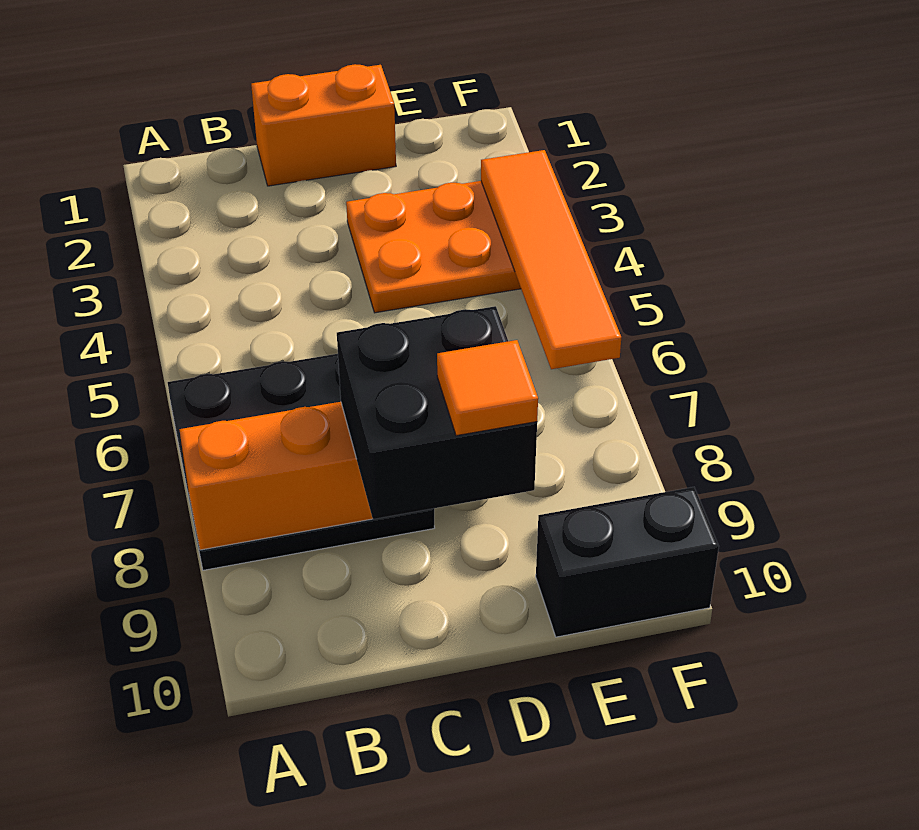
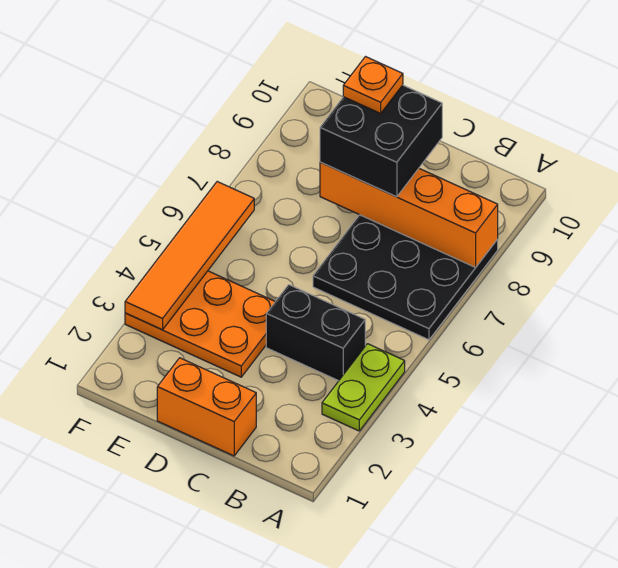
none -> lime plate A3:A4 level 1
orange tile D9 level 4 -> orange plate D9 level 4
black brick E10:F10 level 1 -> black brick B4:C4 level 1

